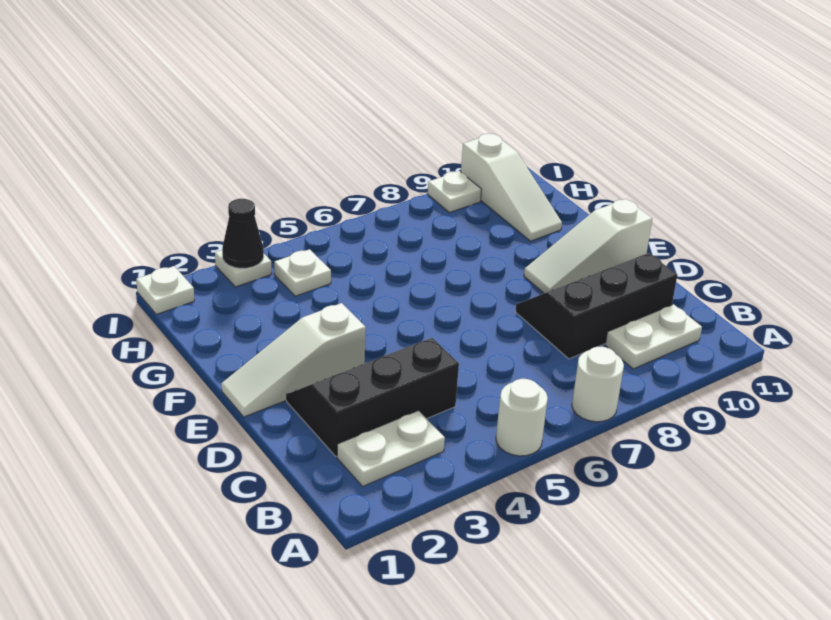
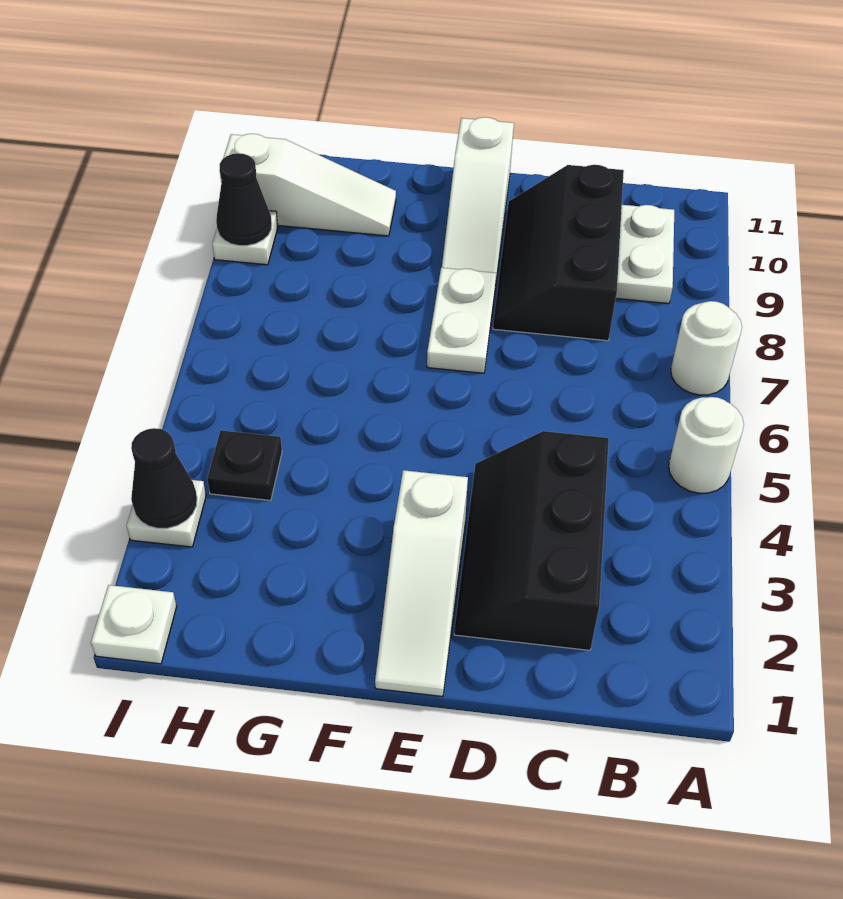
white plate B2:B3 level 1 -> white plate E7:E8 level 1
white plate H4 level 1 -> black plate H4 level 1
none -> black cone I9 level 2

